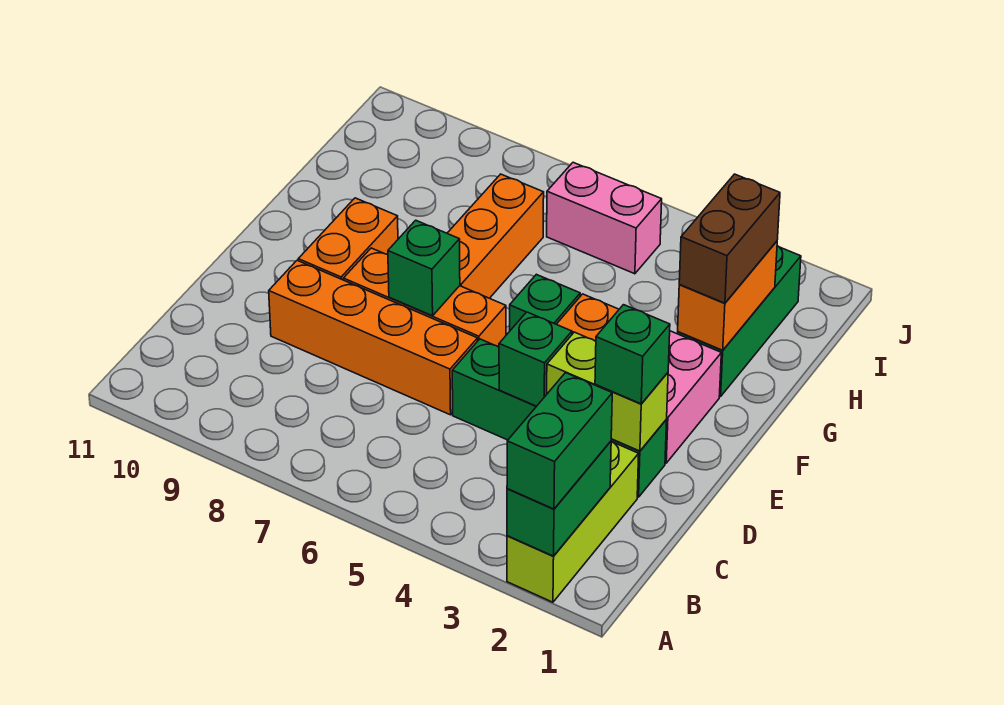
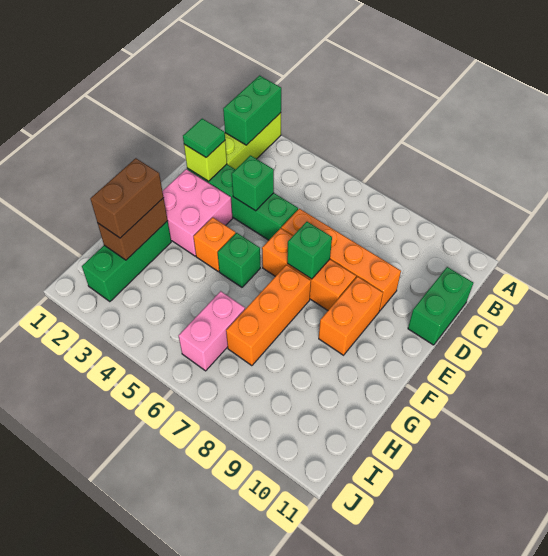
green brick A2:B2 level 3 -> green brick C11:D11 level 1
lime brick D2:D3 level 2 -> lime brick D2 level 2
green brick D2 level 3 -> green tile D2 level 3
orange brick G2:H2 level 2 -> brown brick G2:H2 level 2
pink brick I5:I6 level 1 -> pink brick H6:I6 level 1

